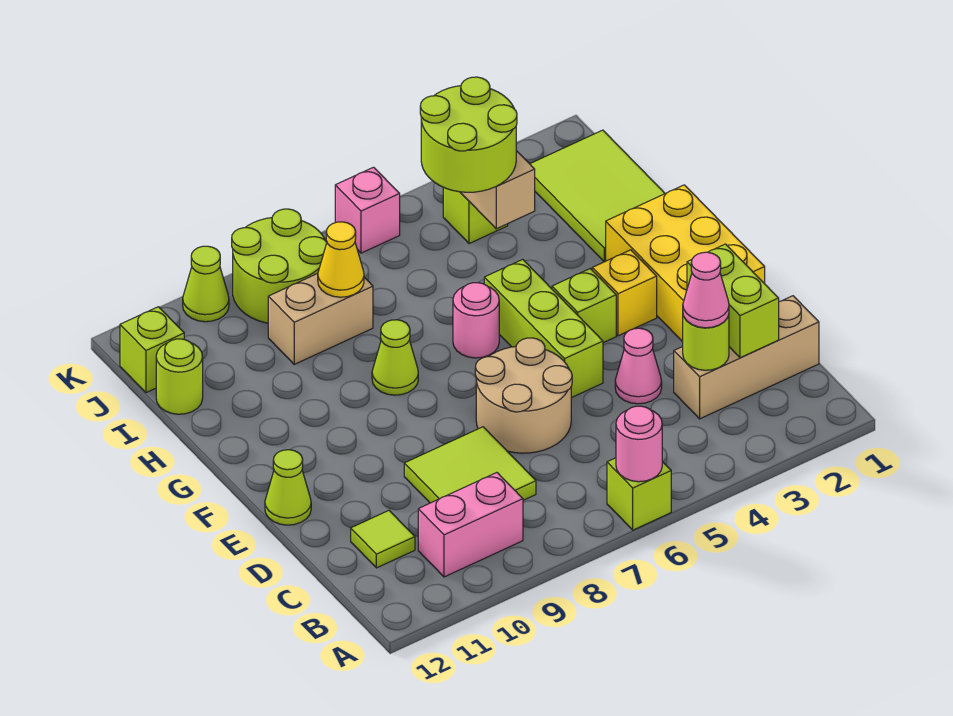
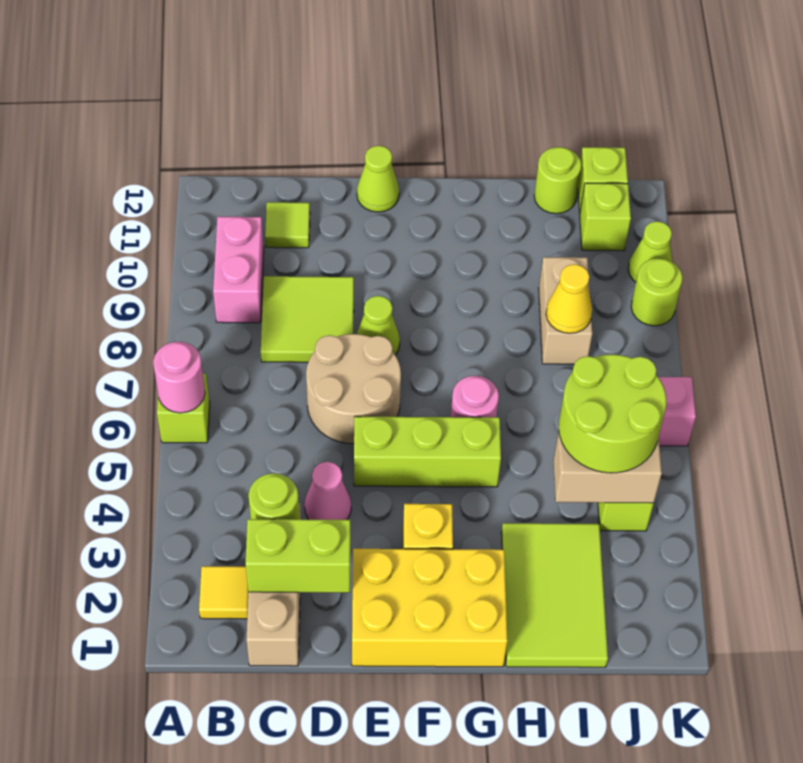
none -> yellow tile B2 level 1
pink cone C3 level 3 -> none
lime brick F4 level 1 -> lime brick J11 level 1
lime cone G8 level 1 -> lime cone E8 level 1
lime tile H1:J2 level 1 -> lime tile H1:I3 level 1
lime round brick J8:K9 level 1 -> lime round brick K9 level 1

